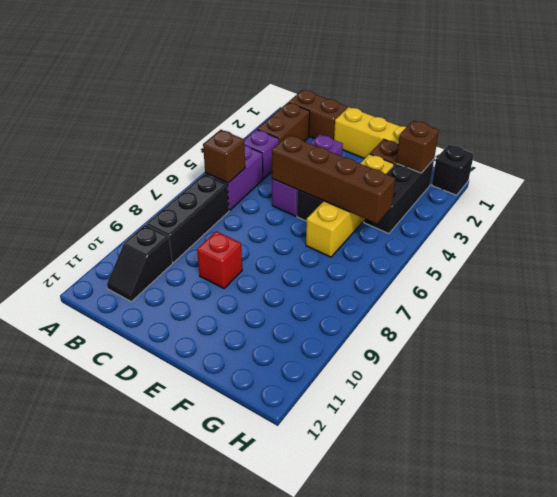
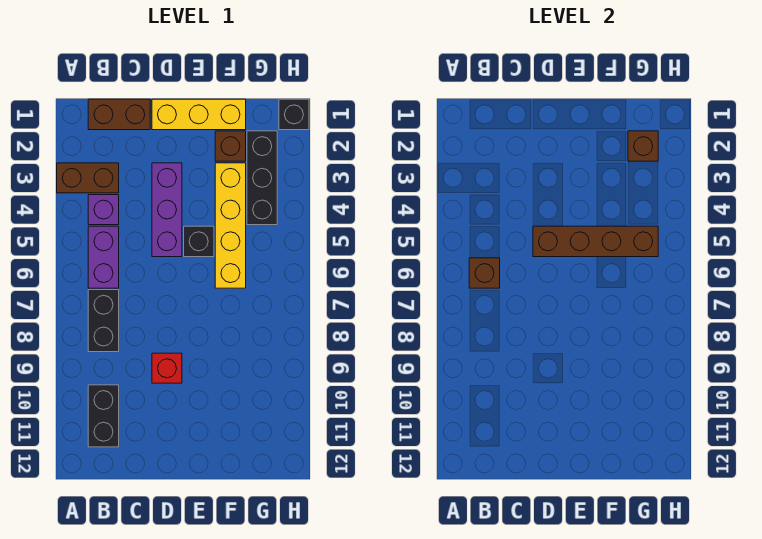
brown brick B2:B3 level 1 -> brown brick A3:B3 level 1
black brick B7:B9 level 1 -> black brick B7:B8 level 1
black slope B10:B11 level 1 top 10 -> black brick B10:B11 level 1

